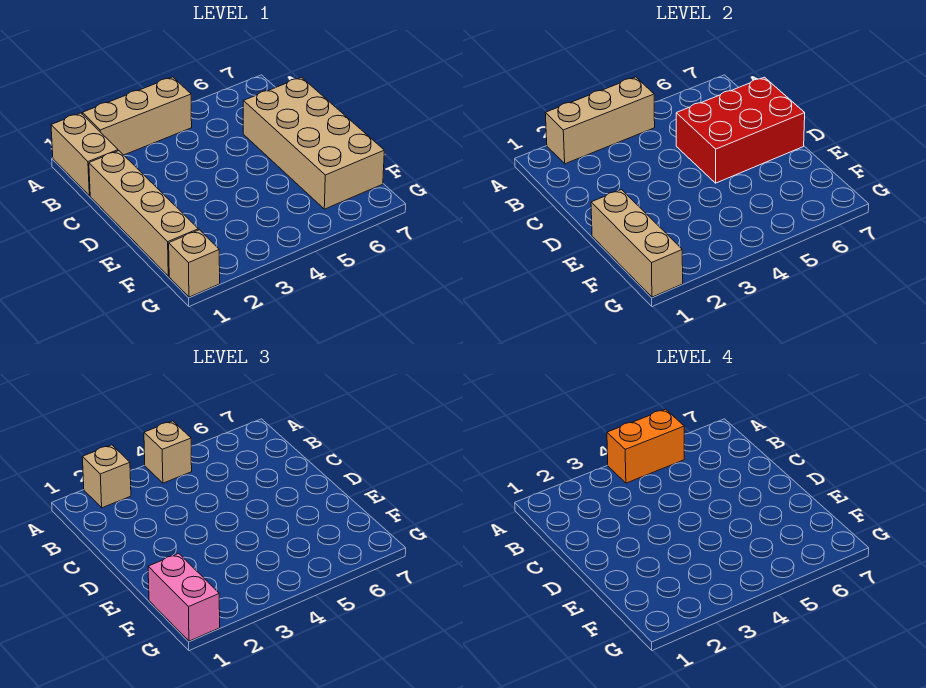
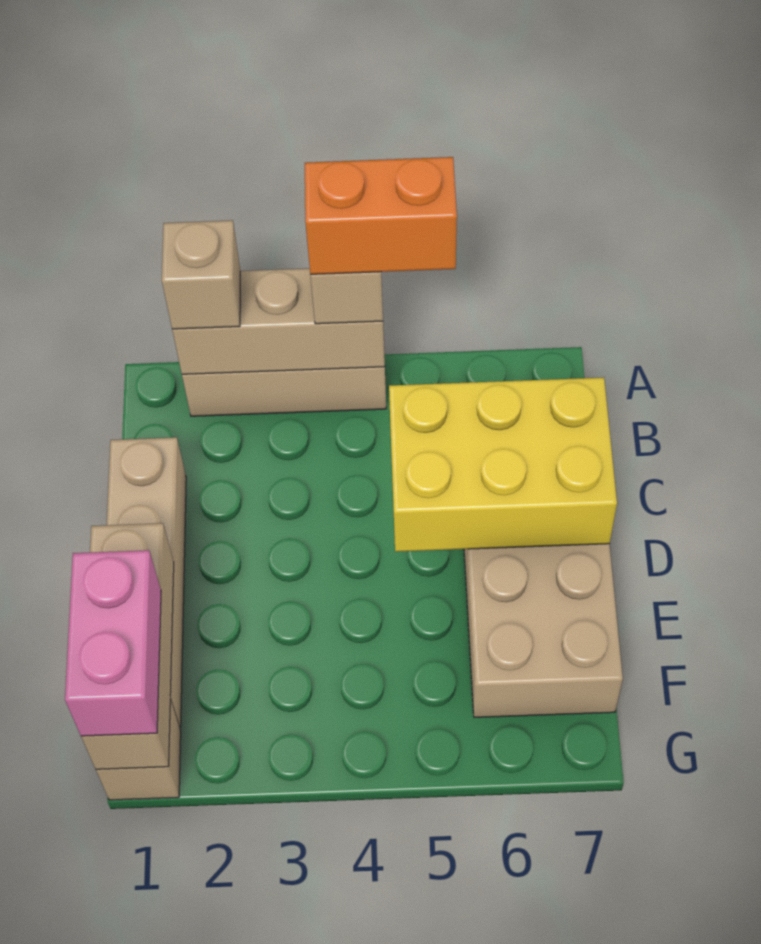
tan brick A1:B1 level 1 -> none
red brick C5:D7 level 2 -> yellow brick C5:D7 level 2

